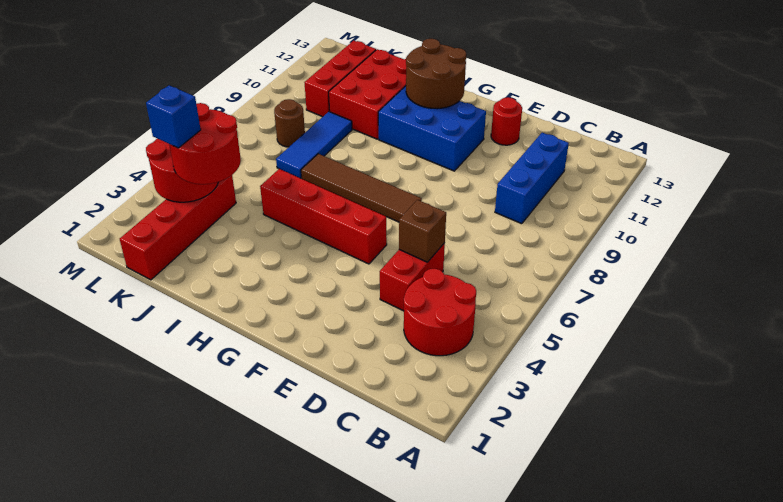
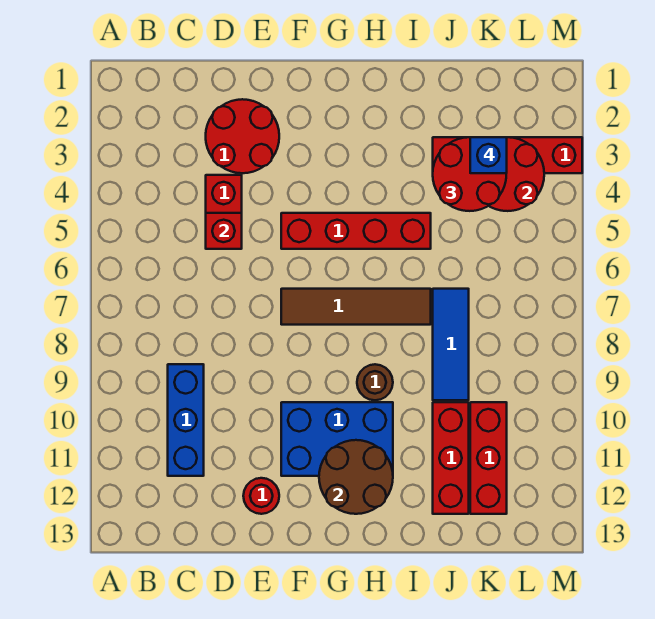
red round brick B3:C4 level 1 -> red round brick D2:E3 level 1
brown brick D5 level 2 -> red brick D5 level 2
red brick I10:J12 level 1 -> red brick J10:J12 level 1
red brick K1:K4 level 1 -> red brick J3:M3 level 1
brown round brick K8 level 1 -> brown round brick H9 level 1

